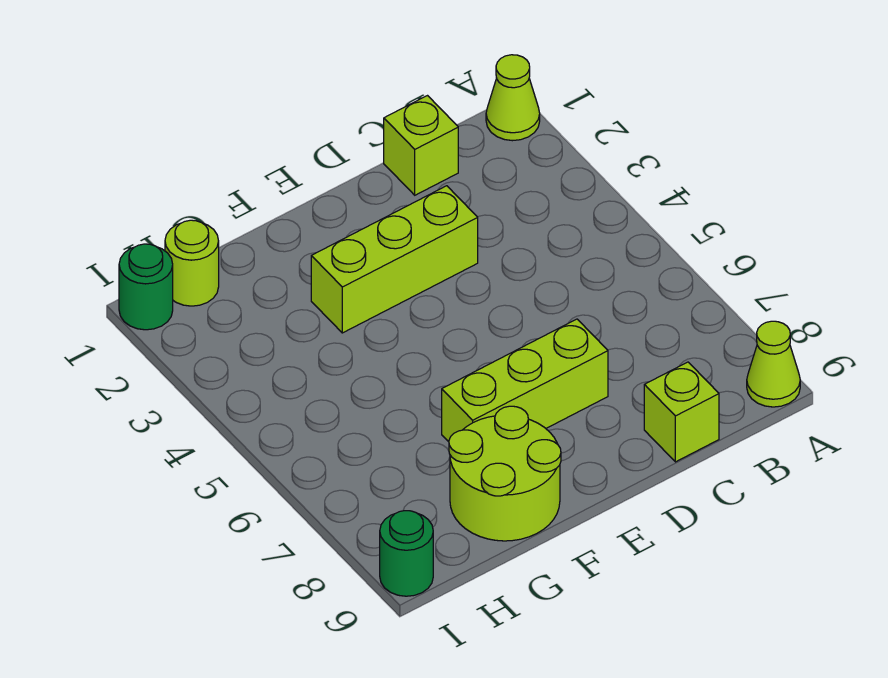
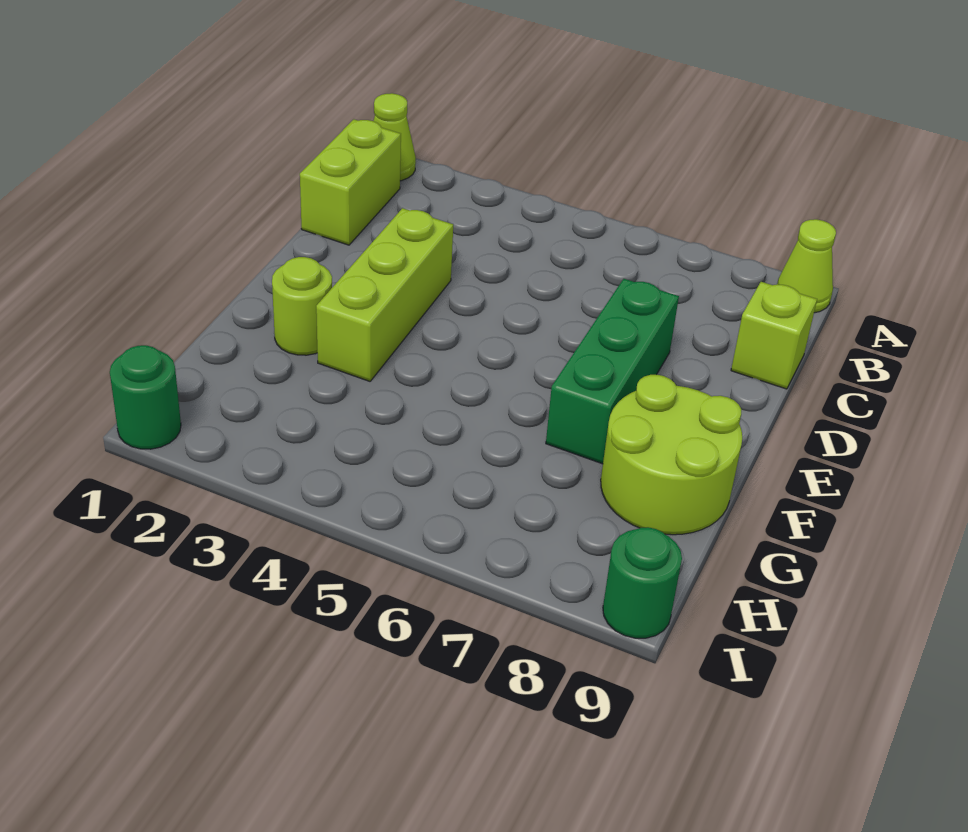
lime brick C1 level 1 -> lime brick B1:C1 level 1
lime brick D7:F7 level 1 -> green brick D7:F7 level 1
lime round brick H1 level 1 -> lime round brick F2 level 1

